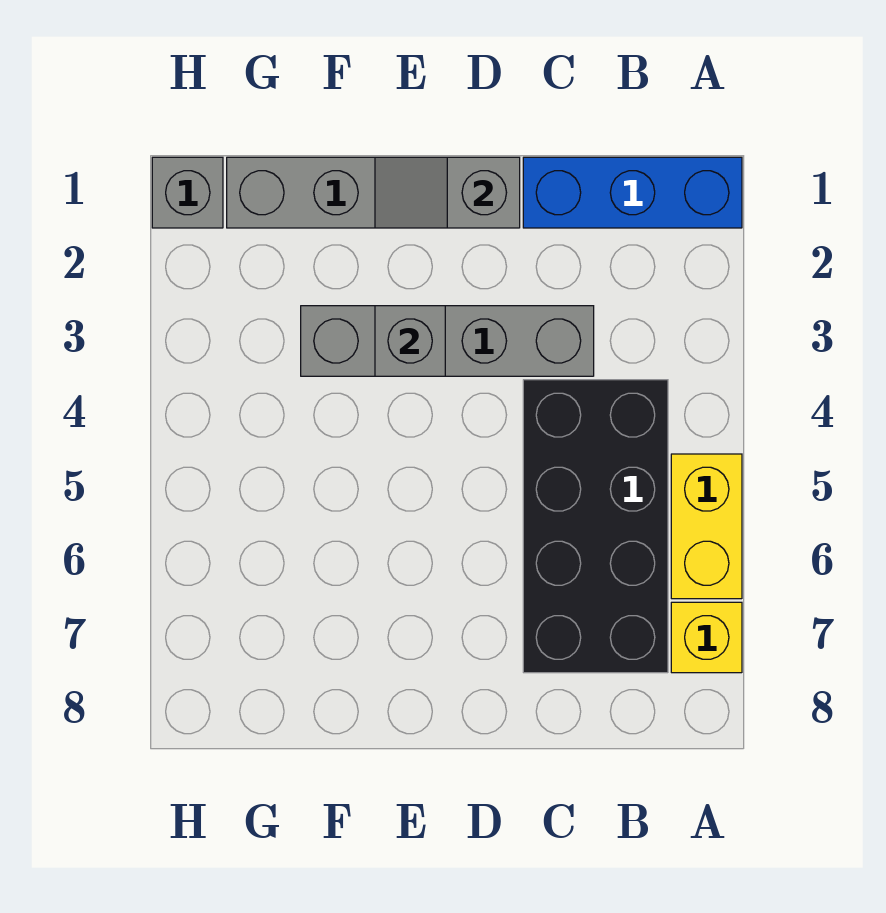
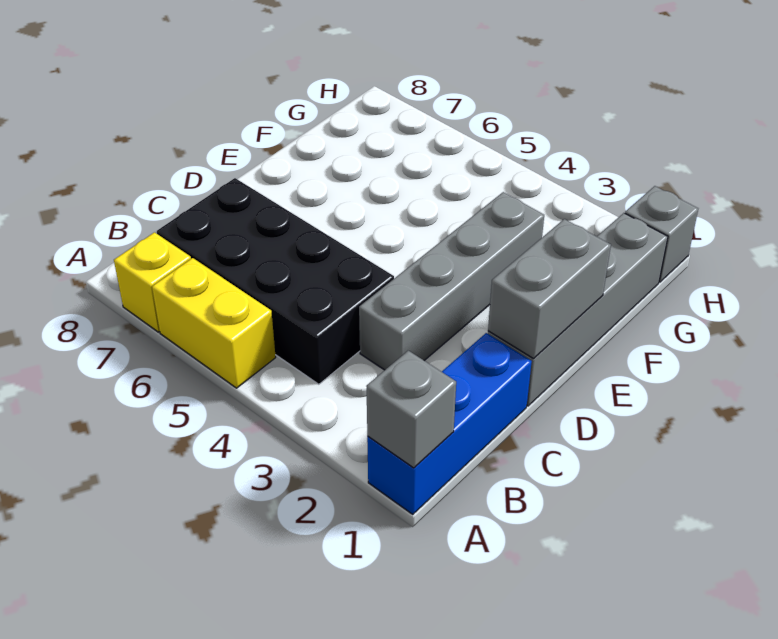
grey slope D1:E1 level 2 top D -> grey brick D1:E1 level 2
grey brick E3 level 2 -> grey brick A1 level 2

